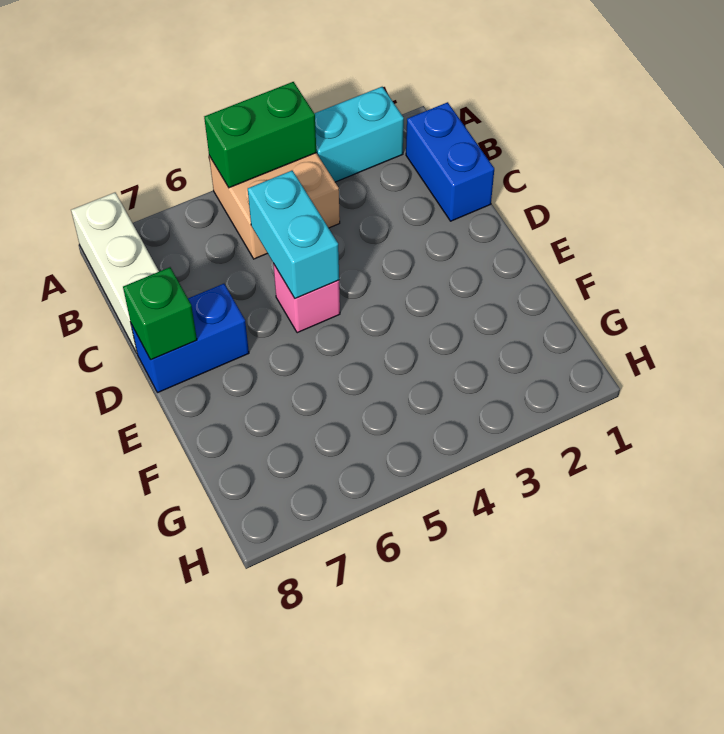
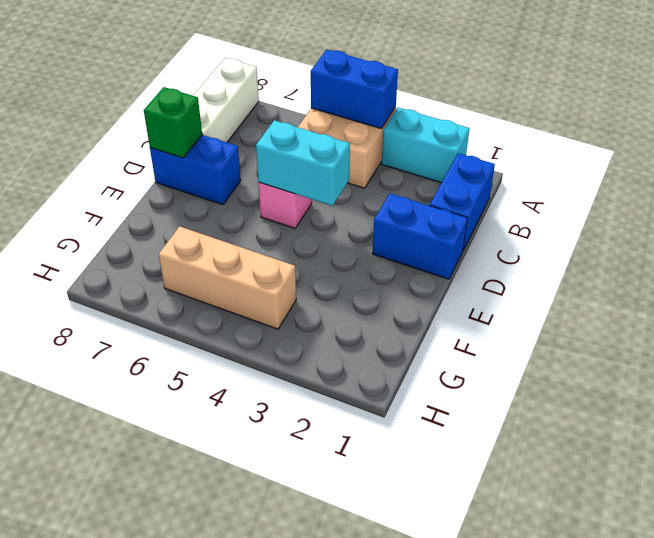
green brick A4:A5 level 2 -> blue brick A4:A5 level 2
cyan brick C5:D5 level 2 -> cyan brick D4:D5 level 2
none -> blue brick D1:D2 level 1
none -> tan brick G4:G6 level 1

